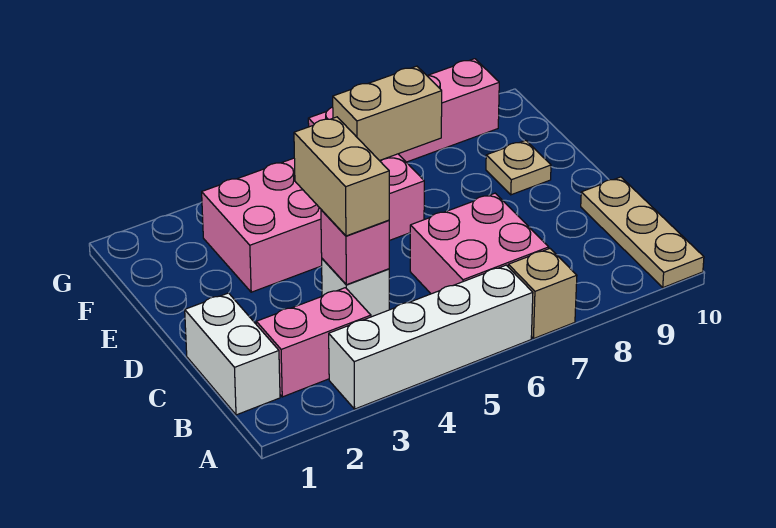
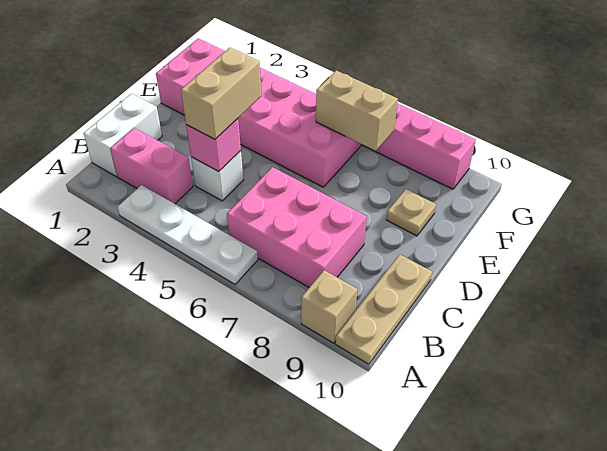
white brick A3:A6 level 1 -> white plate A3:A6 level 1
tan brick A7 level 1 -> tan brick A9 level 1
pink brick B6:C7 level 1 -> pink brick B6:C8 level 1
pink brick E3:F6 level 1 -> pink brick E1:F6 level 1

